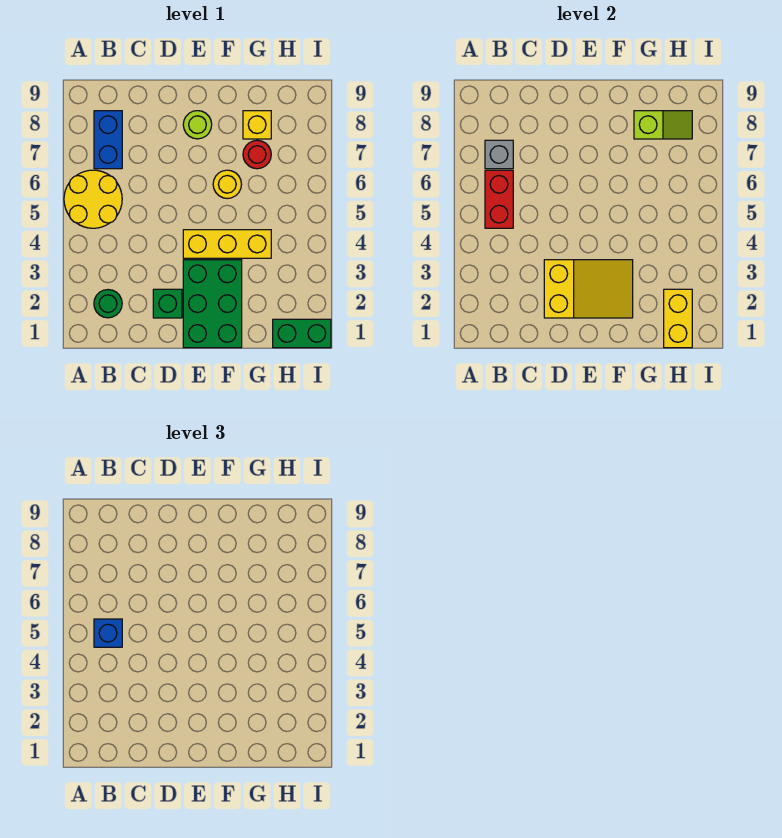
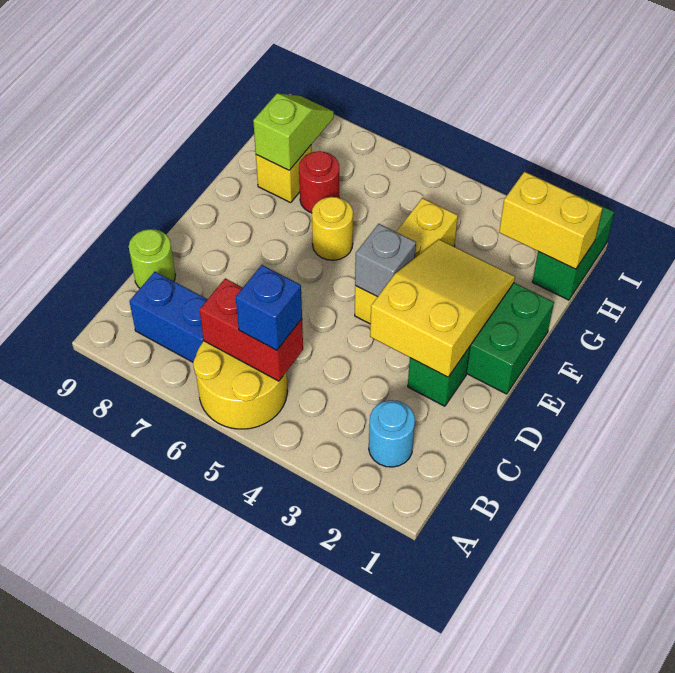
green round brick B2 level 1 -> cyan round brick B2 level 1
grey brick B7 level 2 -> grey brick E4 level 2
lime round brick E8 level 1 -> lime round brick C9 level 1

